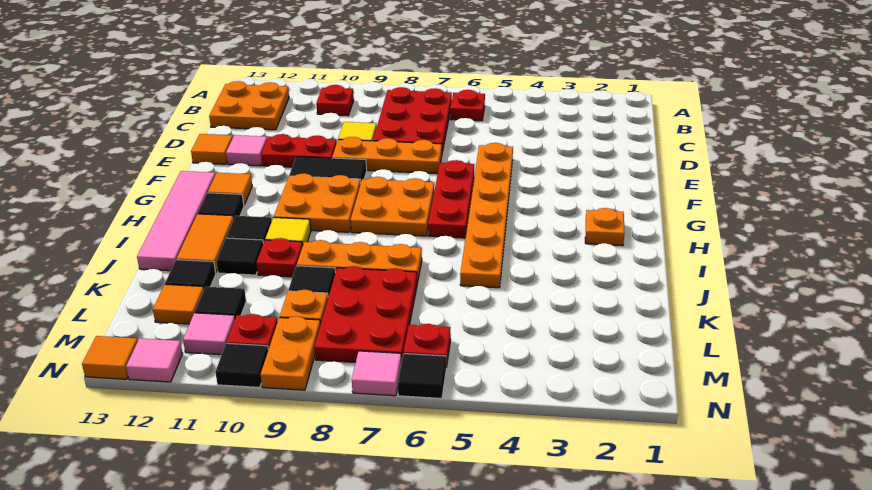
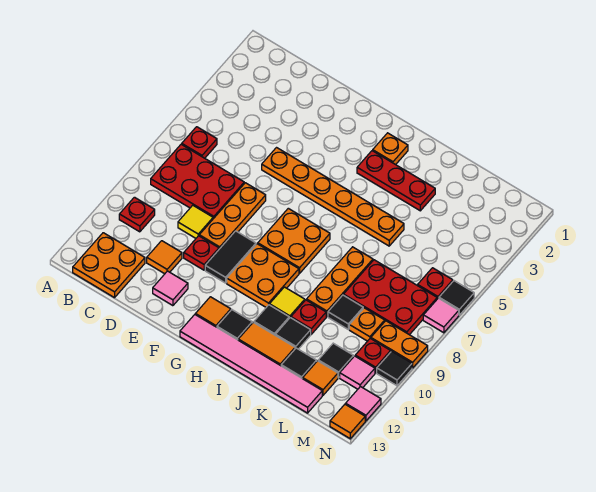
red plate E10:E11 level 1 -> red plate E10 level 1
orange tile E13 level 1 -> orange tile D11 level 1
red plate F6:H6 level 1 -> red plate H3:J3 level 1
pink tile G13:J13 level 1 -> pink tile G13:L13 level 1

